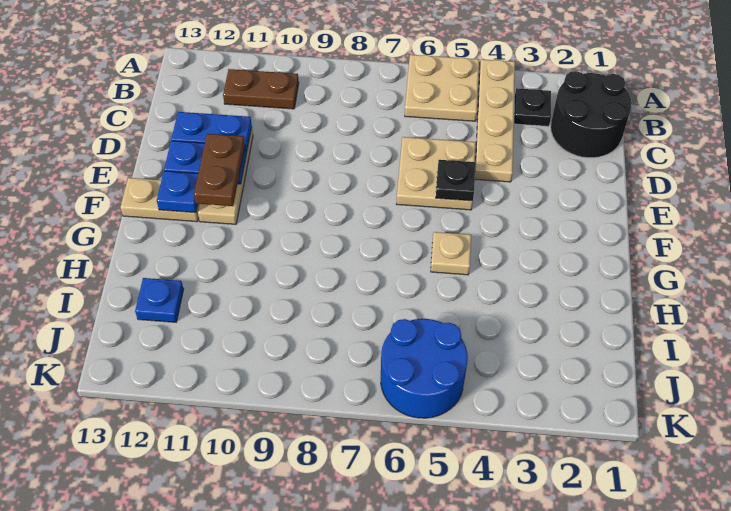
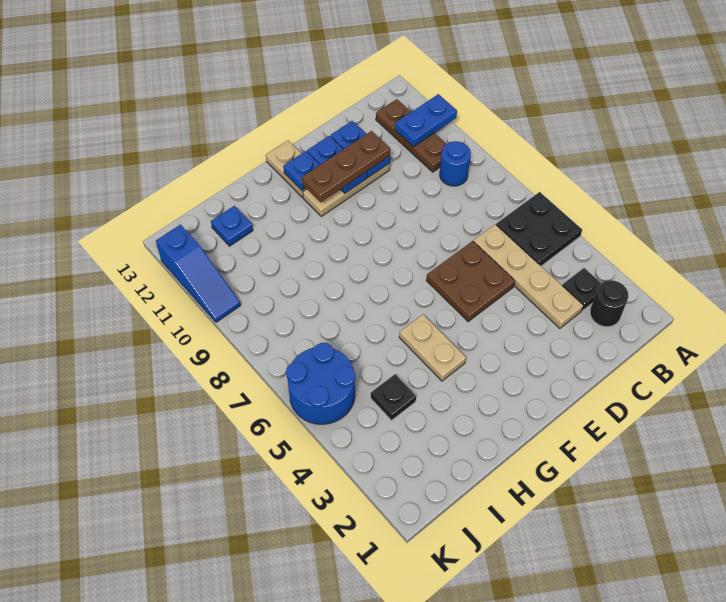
tan plate A4:D4 level 1 -> tan plate C3:C6 level 1
tan plate A5:B6 level 1 -> black plate A5:B6 level 1
none -> blue plate A11:B11 level 2
black round brick B1:C2 level 1 -> black round brick B2 level 1
none -> blue round brick B9 level 1
brown plate B10:B11 level 1 -> brown plate B10:B12 level 1
tan plate D5:E6 level 1 -> brown plate D5:E6 level 1
black plate E5 level 2 -> black plate I4 level 1
brown plate E11:F11 level 3 -> brown plate D11:F11 level 3
tan plate G5 level 1 -> tan plate G4:G5 level 1
none -> blue slope K10:K12 level 1 top 12

